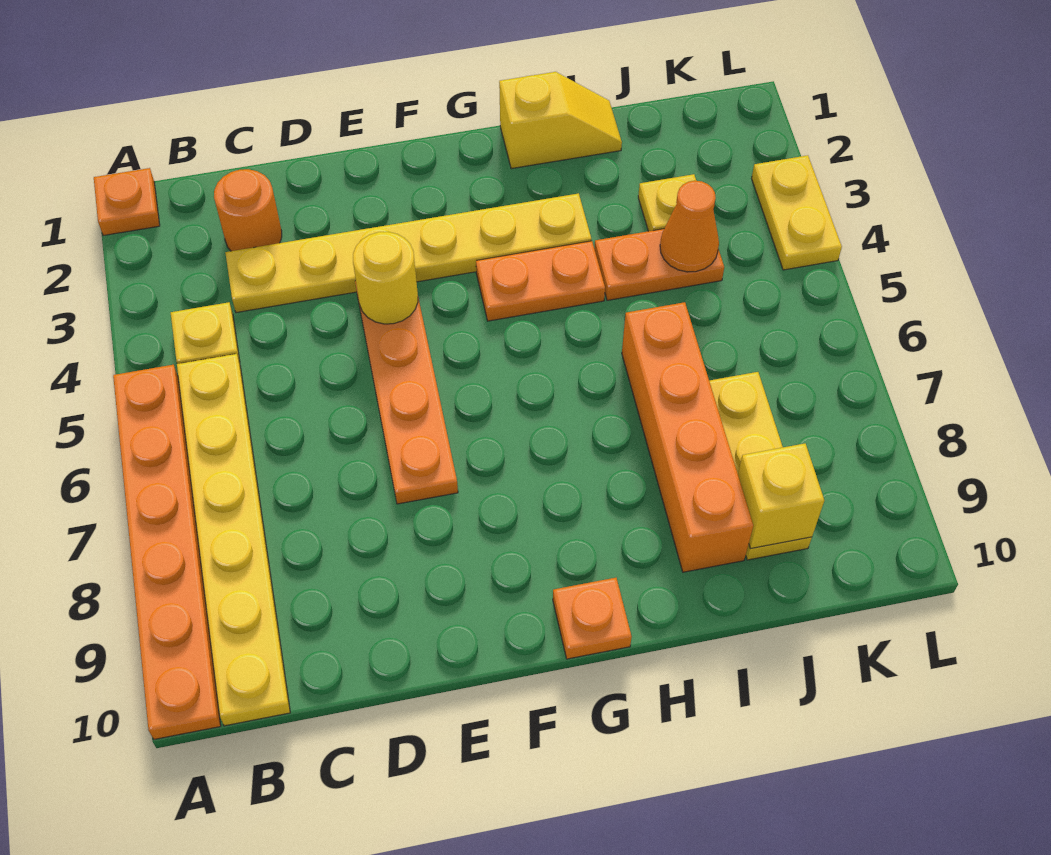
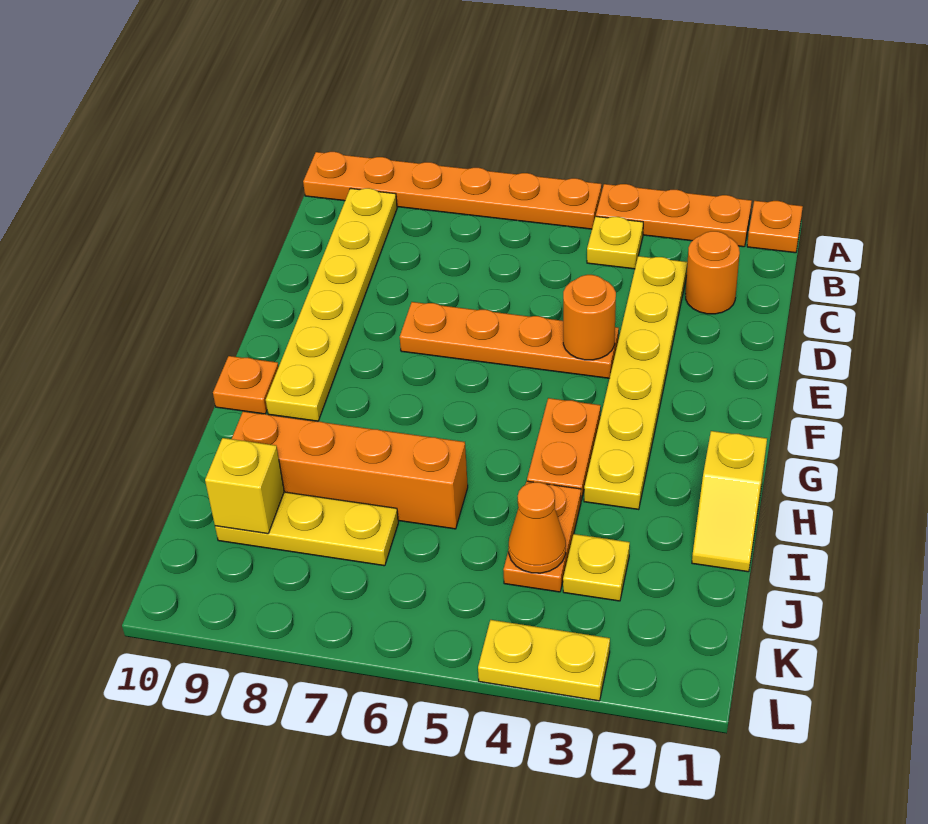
none -> orange plate A2:A4 level 1
yellow plate B5:B10 level 1 -> yellow plate B9:G9 level 1
yellow round brick E4 level 2 -> orange round brick E4 level 2

